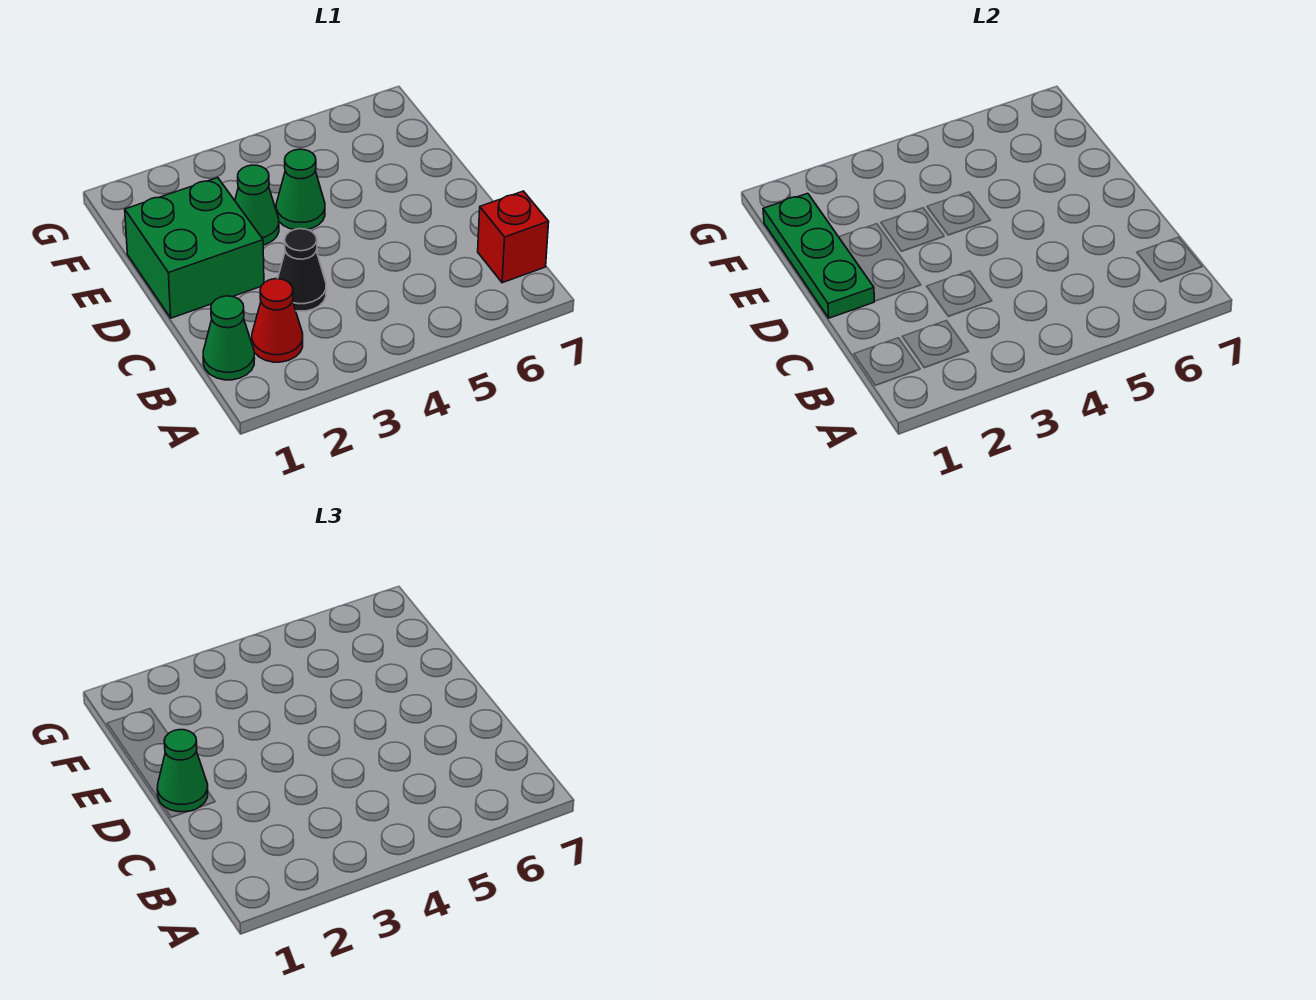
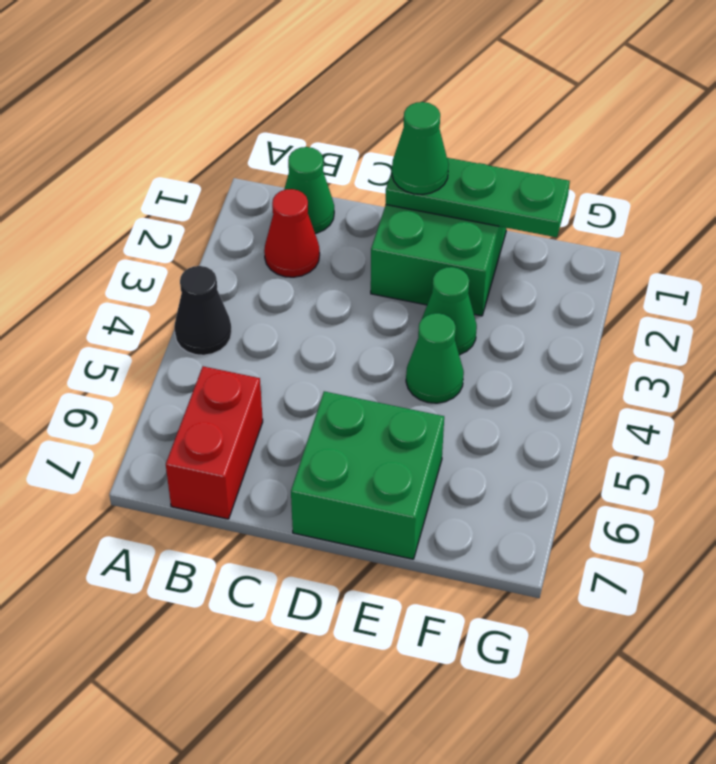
red brick B7 level 1 -> red brick B6:B7 level 1
black cone C3 level 1 -> black cone A4 level 1
none -> green brick D6:E7 level 1

